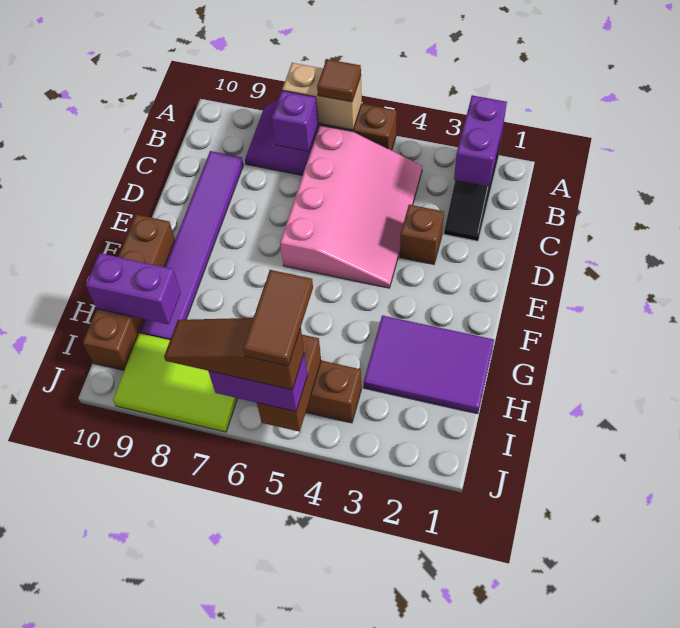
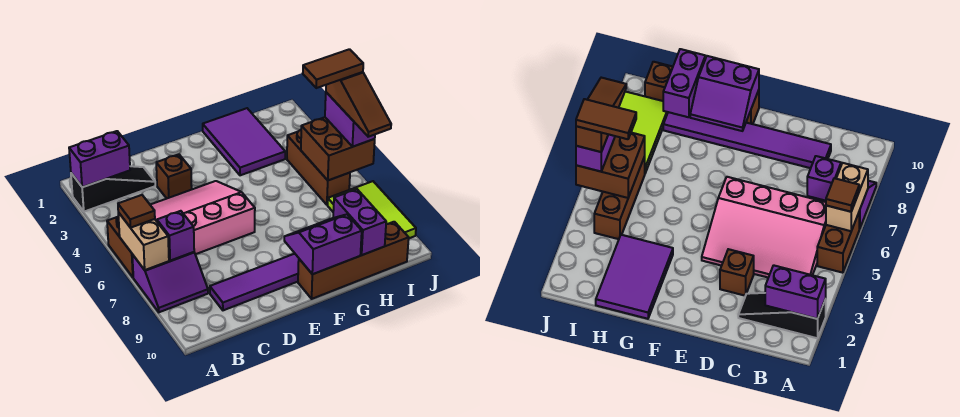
none -> purple slope F9:G10 level 2 top 10
brown brick I5:J5 level 2 -> brown brick I5:J6 level 2

